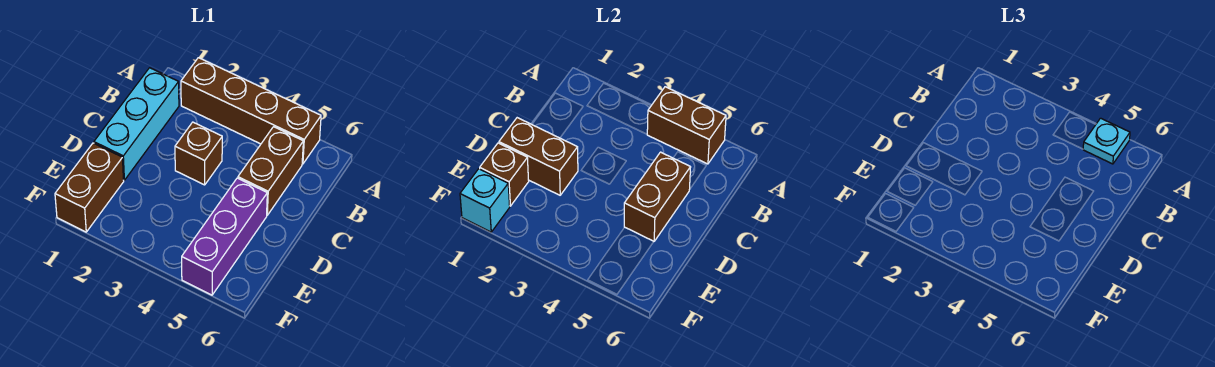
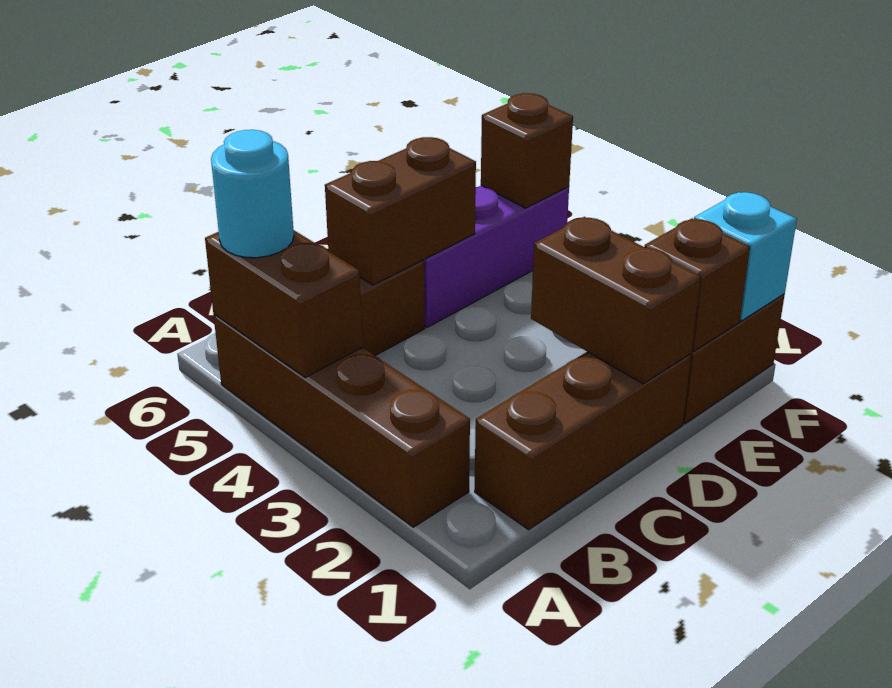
cyan plate A5 level 3 -> cyan round brick A5 level 3
cyan brick B1:D1 level 1 -> brown brick B1:D1 level 1
brown brick C3 level 1 -> brown brick F5 level 2

